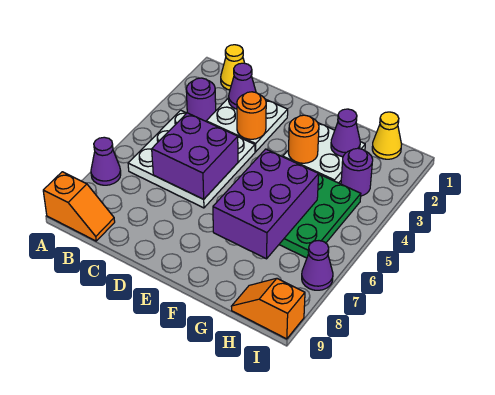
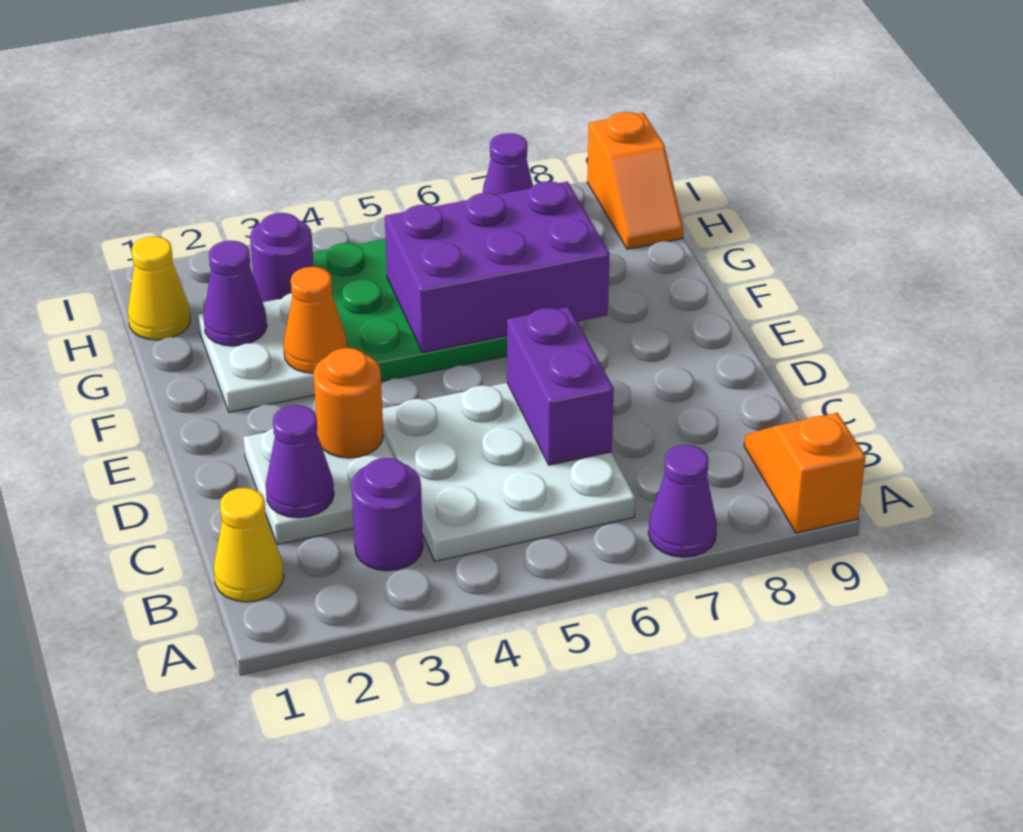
purple brick C5:D6 level 2 -> purple brick C6:D6 level 2
orange round brick F3 level 2 -> orange cone F3 level 2

